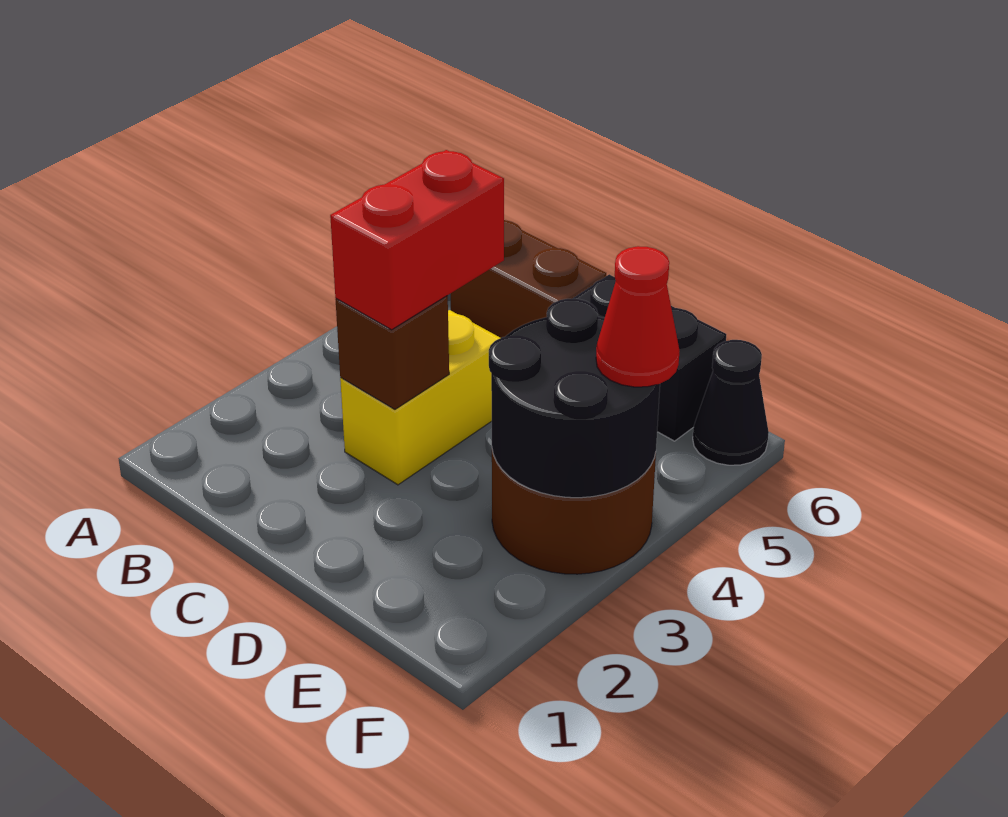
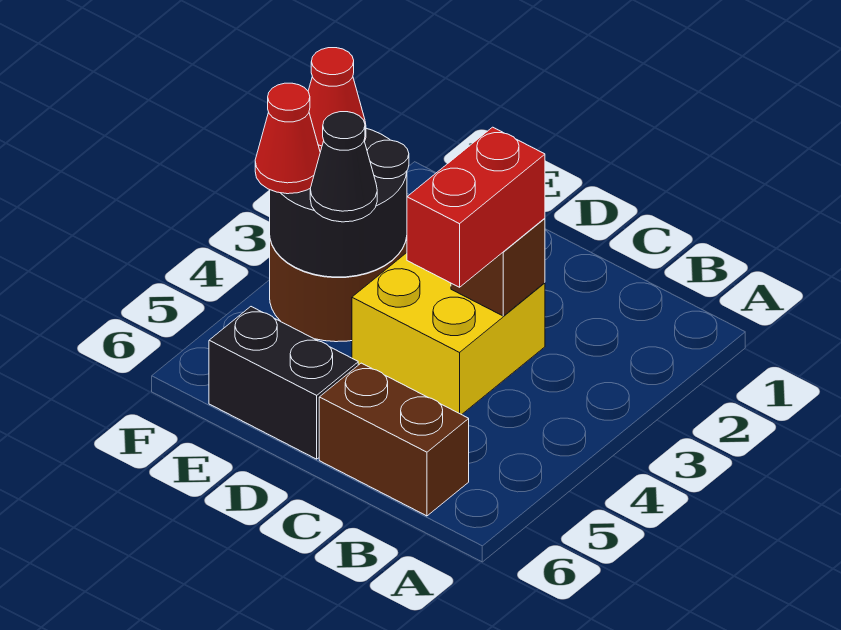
yellow brick C3:C4 level 1 -> yellow brick C3:D4 level 1
none -> red cone F3 level 3
black cone F6 level 1 -> black cone E4 level 3

